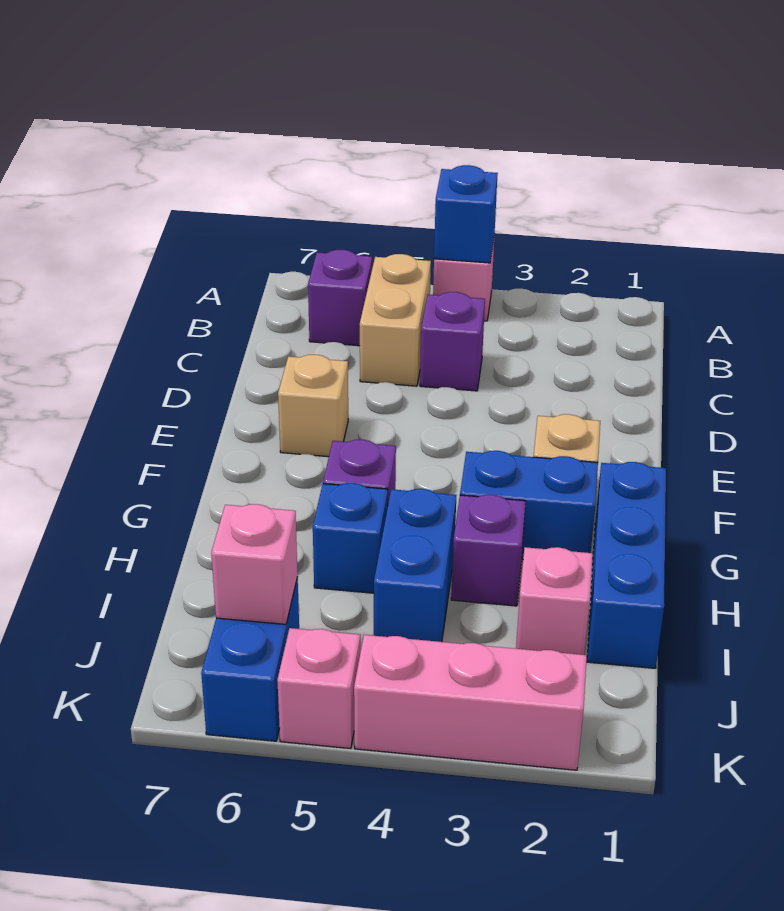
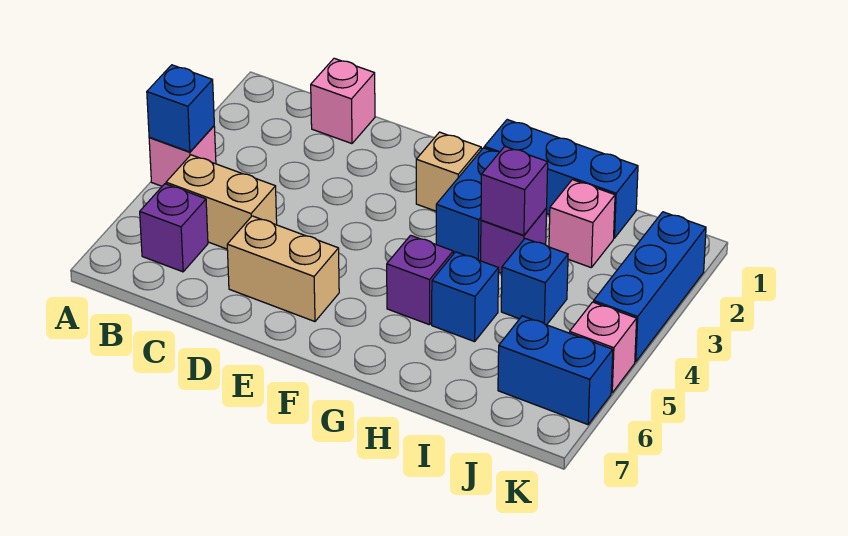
purple brick C4 level 1 -> purple brick H3 level 2
tan brick E6 level 1 -> tan brick D6:E6 level 1
blue brick H4:I4 level 1 -> blue brick I4 level 1
pink brick J6 level 2 -> pink brick C1 level 1
pink brick K2:K4 level 1 -> blue brick K2:K4 level 1

